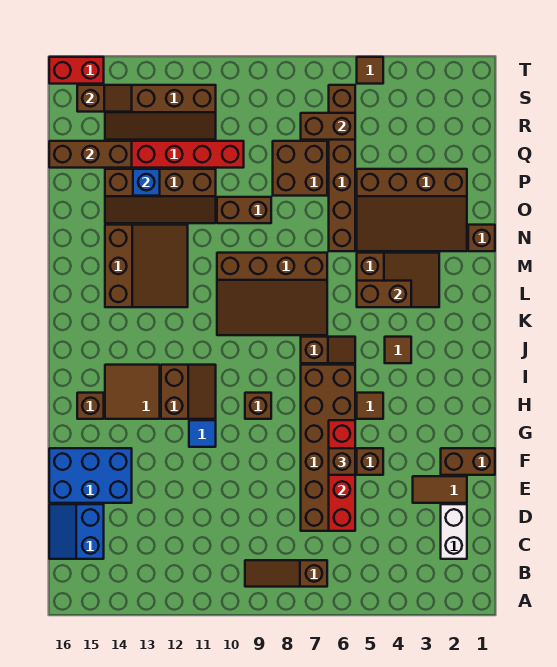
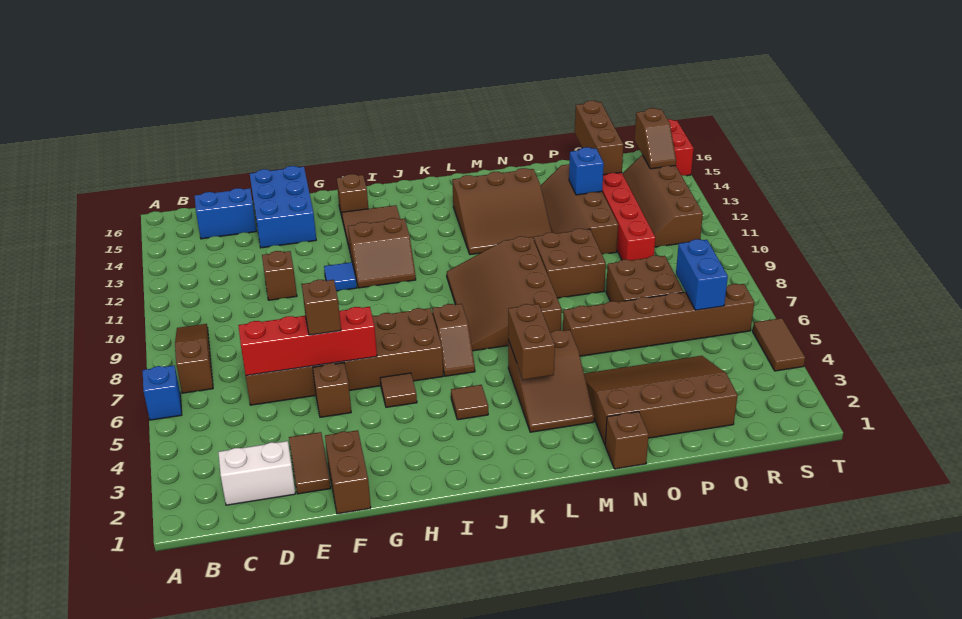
none -> blue brick A6 level 1
brown brick H9 level 1 -> brown brick E11 level 1
brown slope N2:P5 level 1 top P -> brown slope N2:Q4 level 1 top 2
brown brick O9:O10 level 1 -> brown brick N9:O10 level 1
brown brick R6:R7 level 2 -> blue brick R6:R7 level 2
brown tile T5 level 1 -> brown tile T4:T5 level 1

